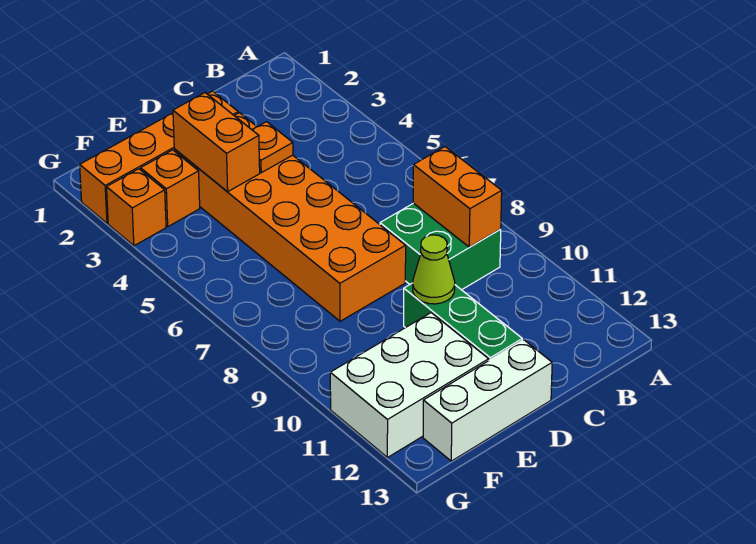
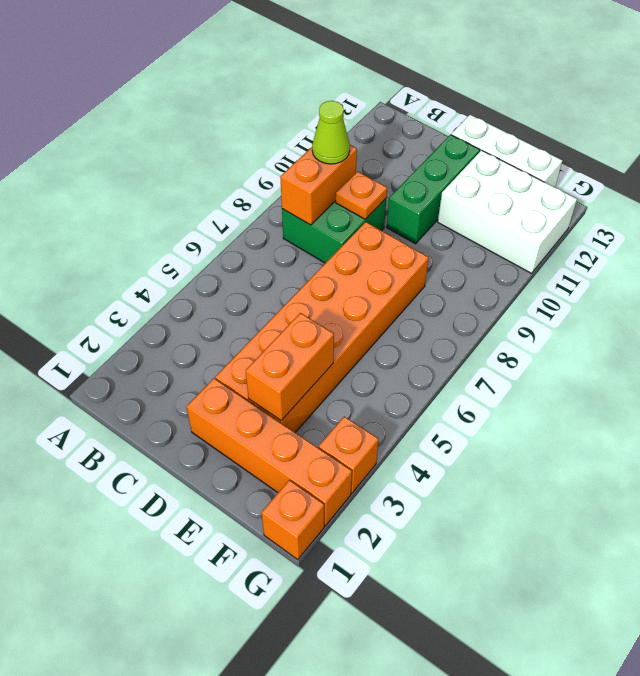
orange plate D4 level 2 -> orange plate C9 level 2
lime cone D10 level 2 -> lime cone B9 level 3
orange brick F3 level 1 -> orange brick G1 level 1

